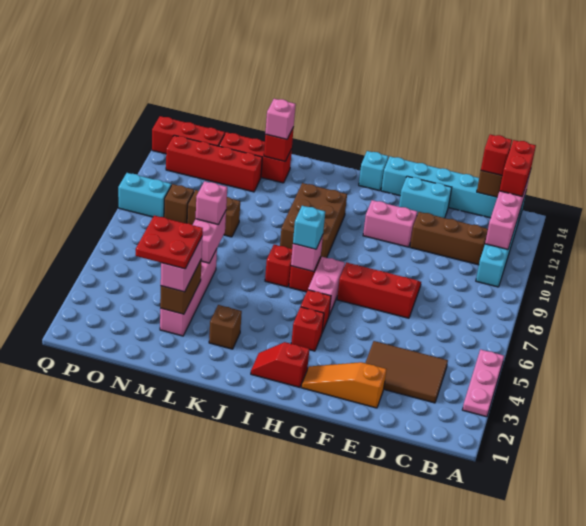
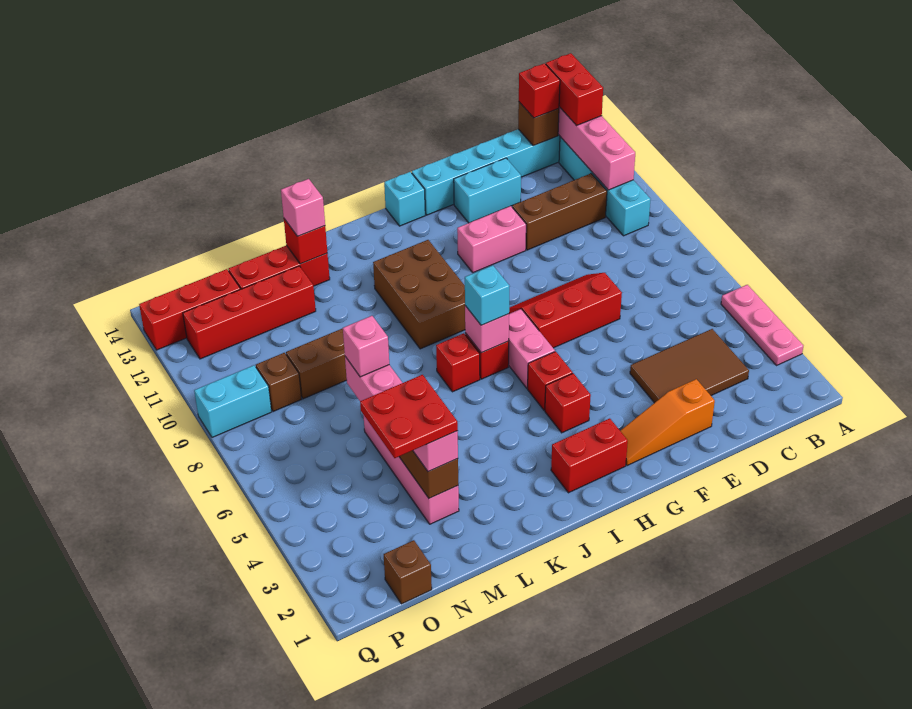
red slope H2:I2 level 1 top H -> red brick H2:I2 level 1
brown brick K3 level 1 -> brown brick O1 level 1

